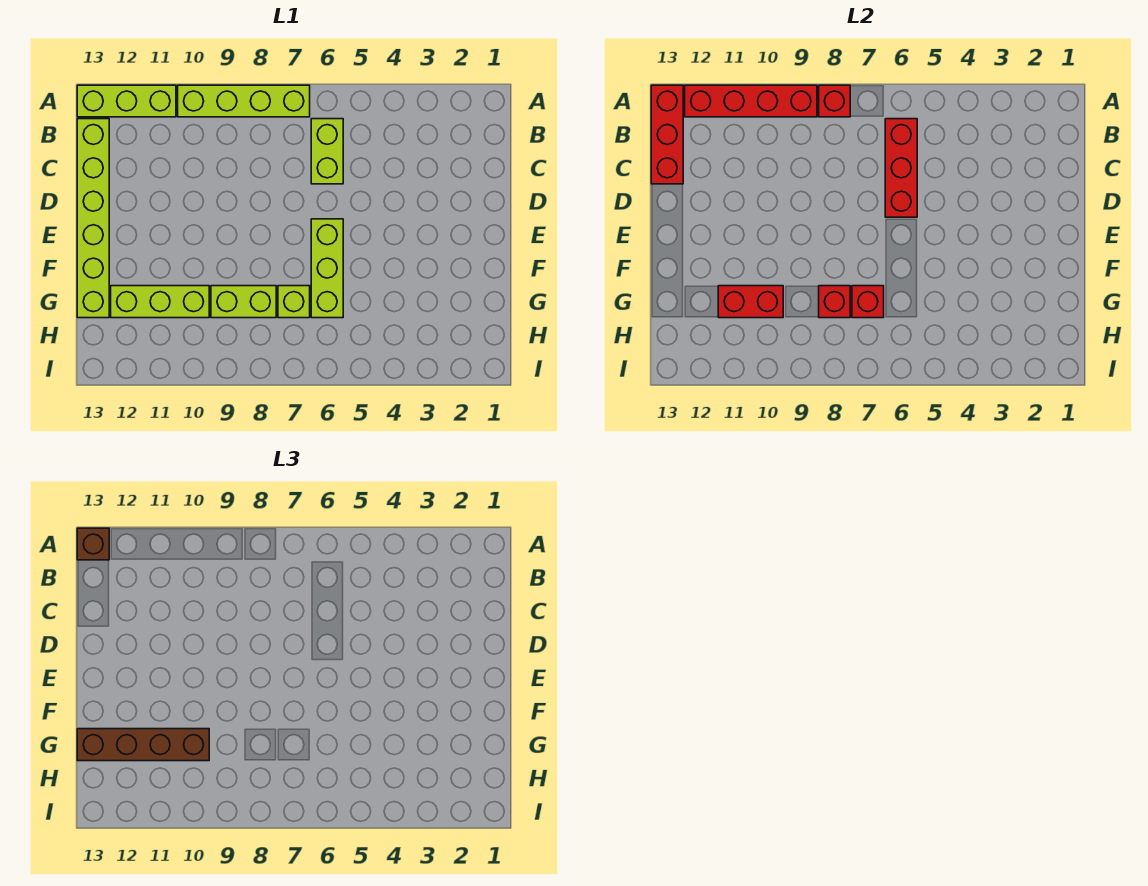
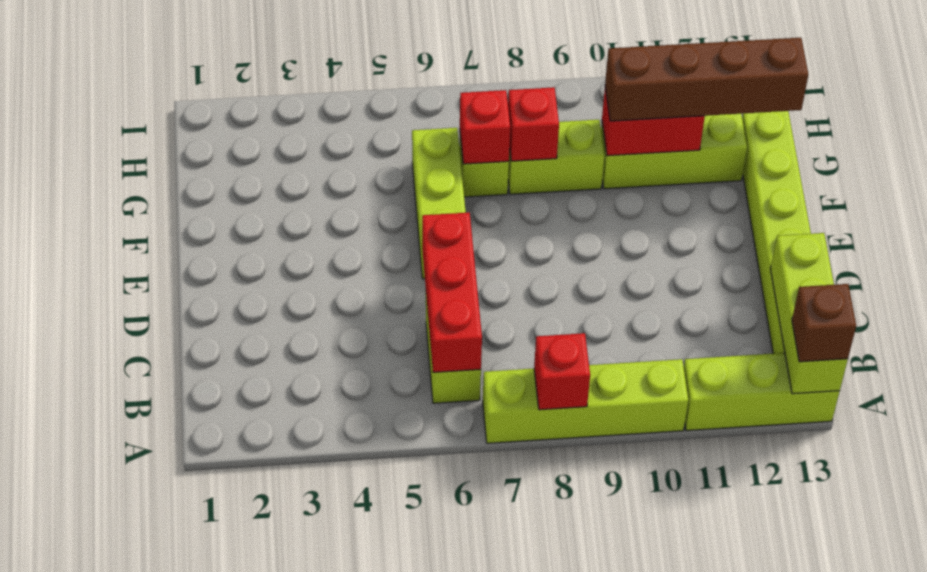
red brick A9:A12 level 2 -> none
red brick A13:C13 level 2 -> lime brick A13:C13 level 2

